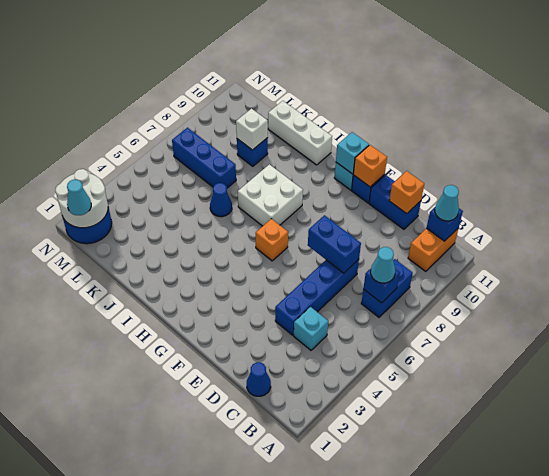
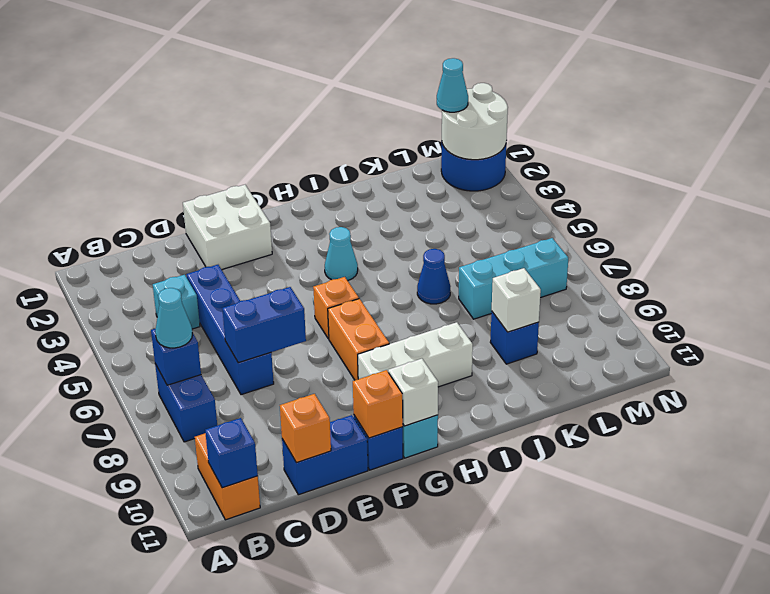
cyan cone B11 level 3 -> cyan cone H4 level 1
blue cone C1 level 1 -> none
none -> orange brick G7:G8 level 1
cyan brick G11 level 2 -> white brick G11 level 2
white brick H7:I8 level 1 -> white brick E1:F2 level 1
white brick I11:K11 level 1 -> white brick G9:I9 level 1
blue brick K7:M7 level 1 -> cyan brick K7:M7 level 1

